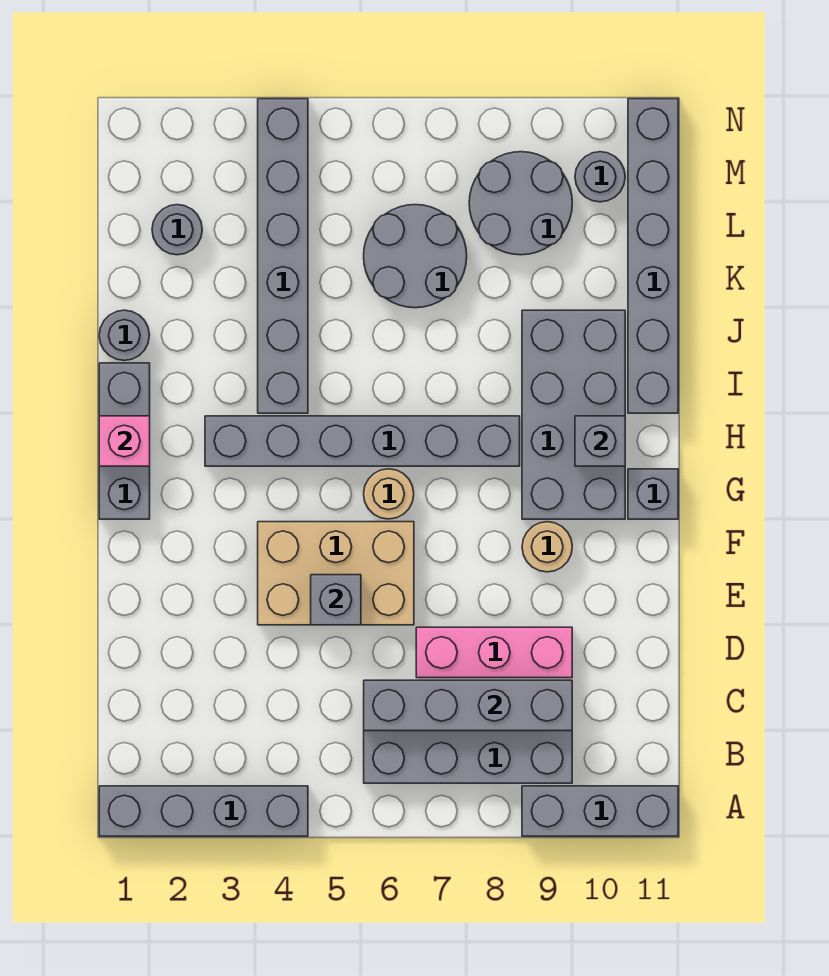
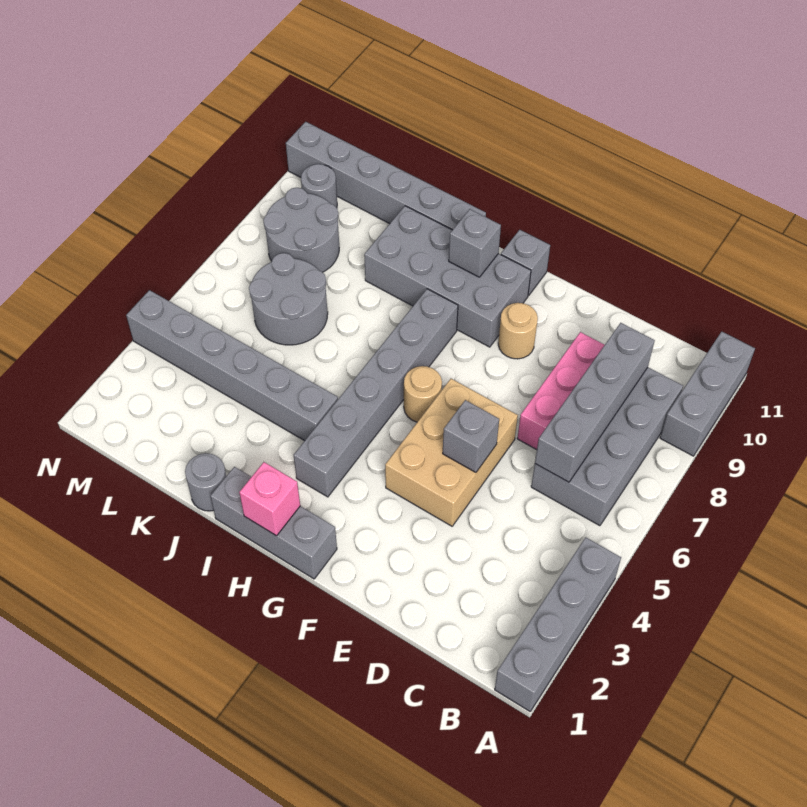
grey round brick L2 level 1 -> none

